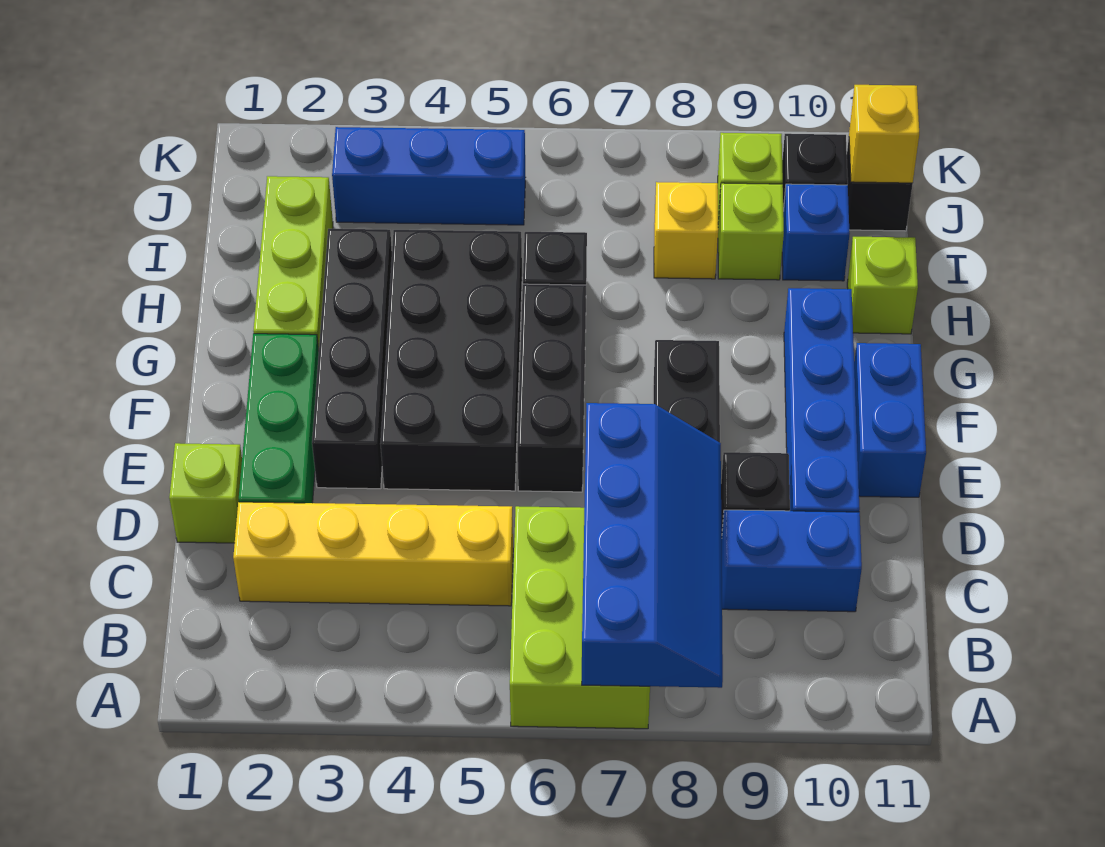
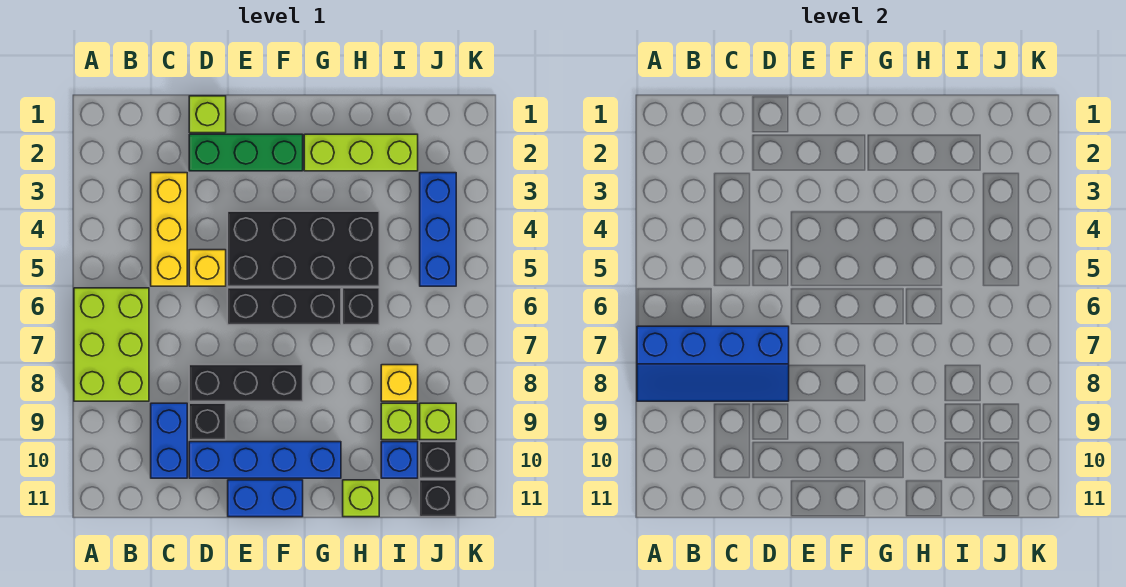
lime brick A6:C7 level 1 -> lime brick A6:B8 level 1
yellow brick C2:C5 level 1 -> yellow brick C3:C5 level 1
black brick E3:H3 level 1 -> none
yellow brick J11 level 2 -> yellow brick D5 level 1

